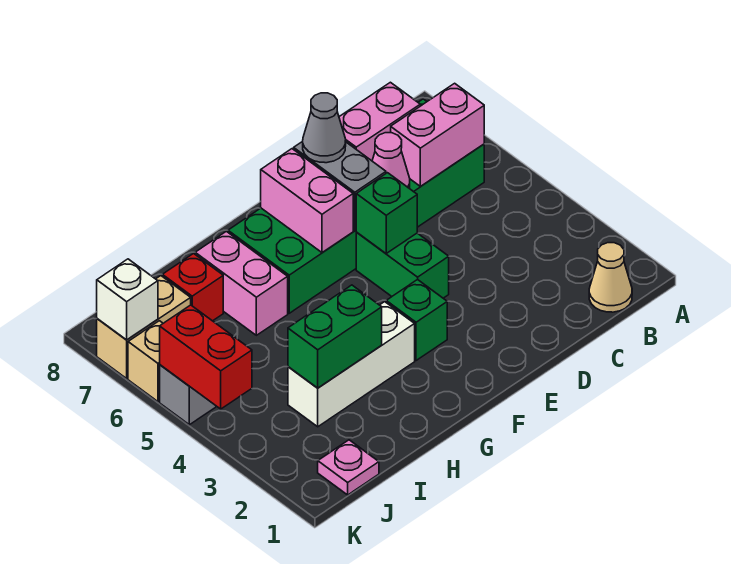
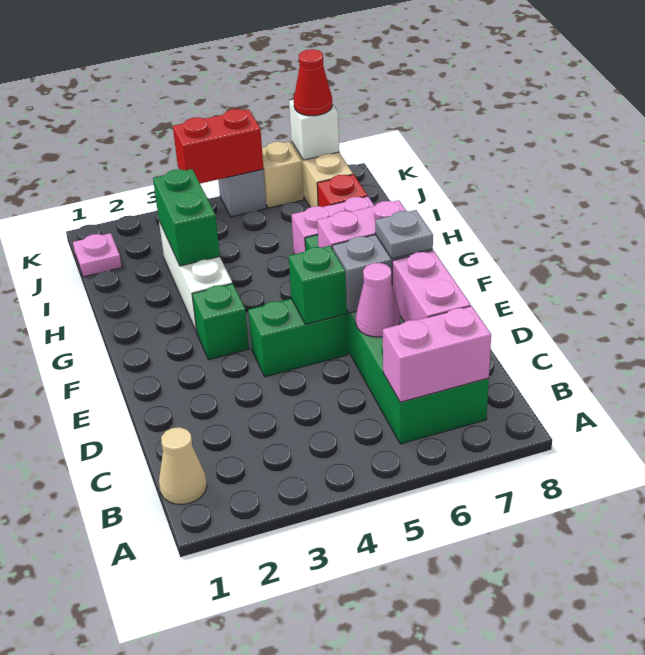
pink brick B6:C6 level 2 -> pink brick B6:B7 level 2
grey cone E7 level 3 -> grey plate E7 level 3
none -> red cone K7 level 3

